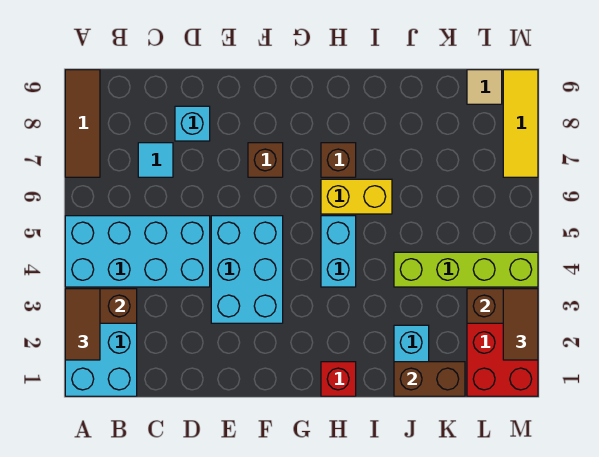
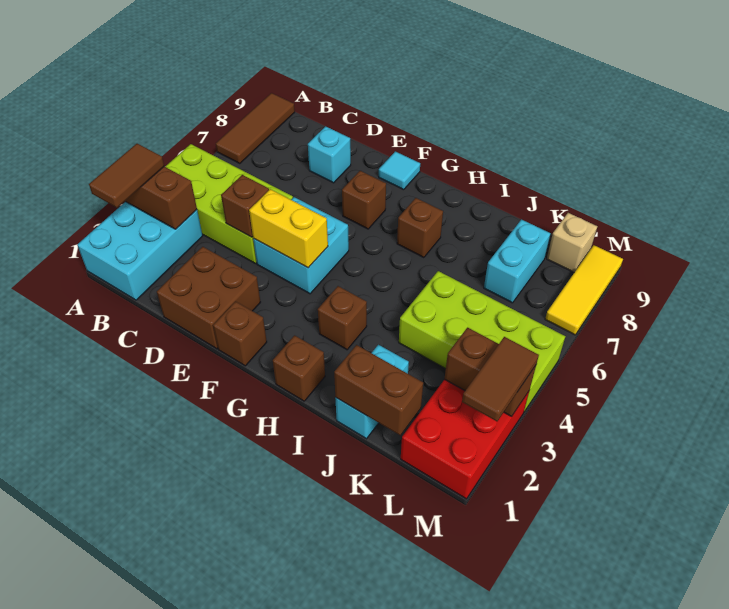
cyan brick A4:D5 level 1 -> lime brick A4:D5 level 1
cyan tile C7 level 1 -> cyan tile F9 level 1
none -> brown brick D1:E2 level 1
none -> brown brick D4 level 2
cyan brick E3:F5 level 1 -> cyan brick E4:F5 level 1
none -> brown brick F1 level 1
red brick H1 level 1 -> brown brick H1 level 1
none -> brown brick H3 level 1
cyan brick H4:H5 level 1 -> cyan brick K7:K8 level 1
yellow brick H6:I6 level 1 -> yellow brick E4:F4 level 2
lime brick J4:M4 level 1 -> lime brick J4:M5 level 1
tan tile L9 level 1 -> tan brick L9 level 1

